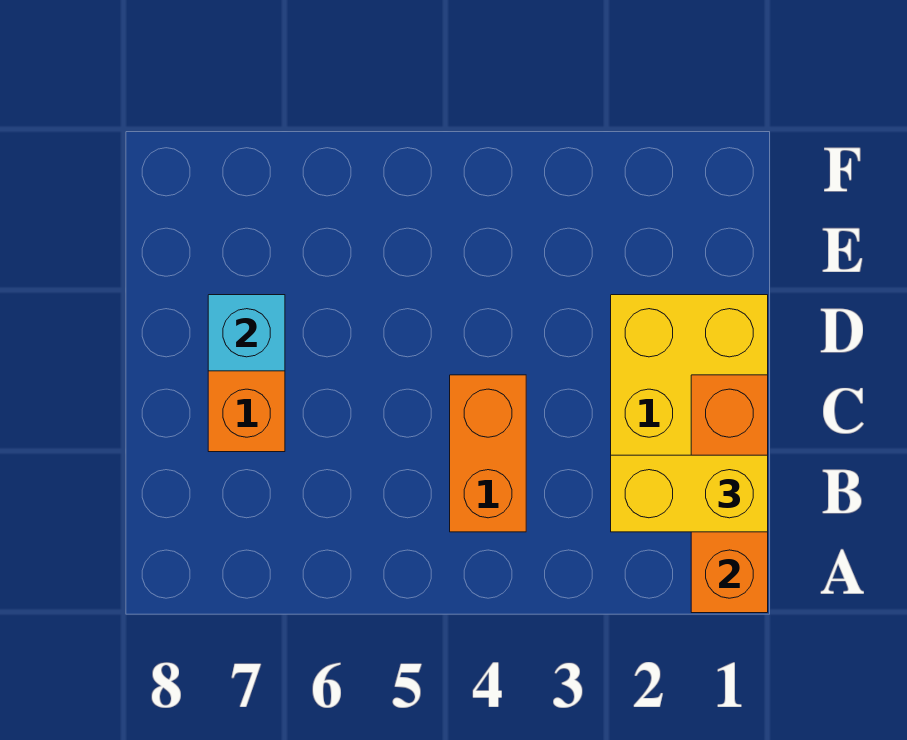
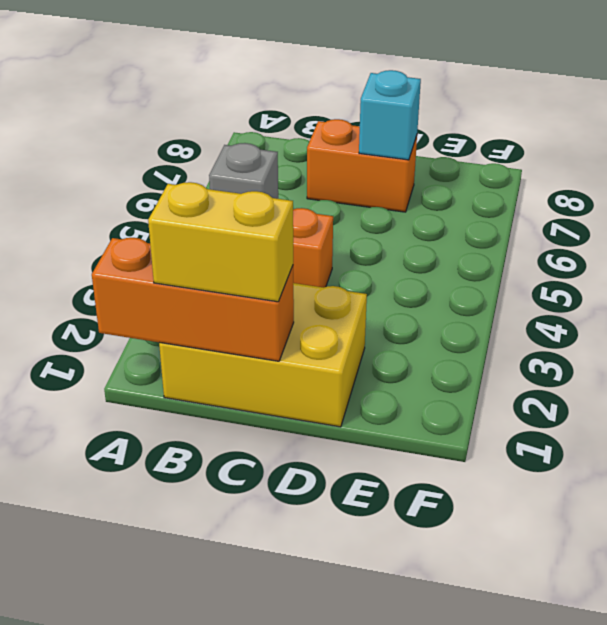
yellow brick B1:B2 level 3 -> yellow brick B1:C1 level 3
none -> grey brick B4 level 2

